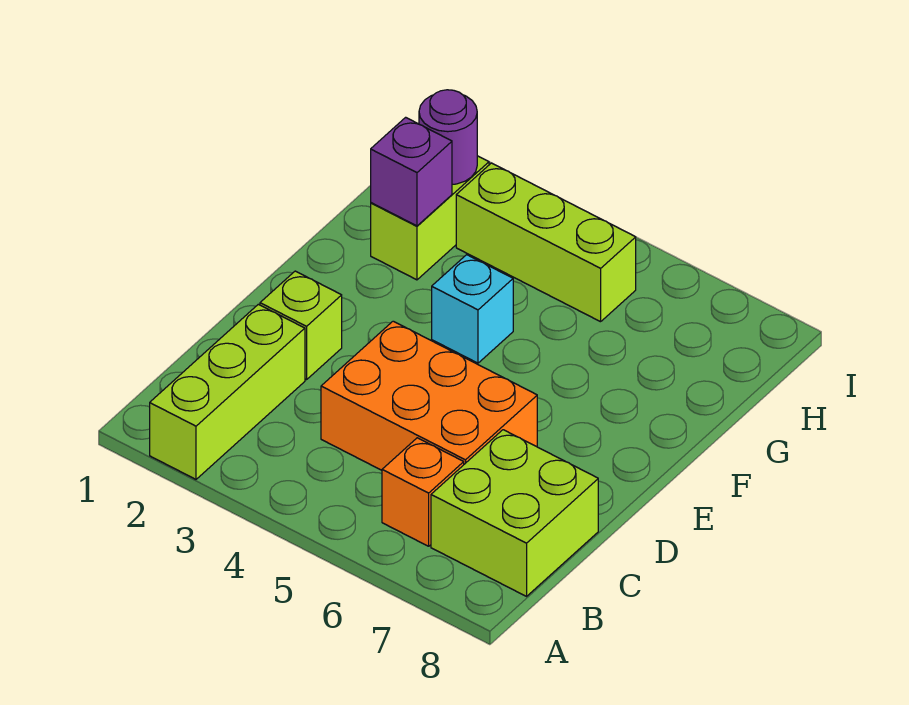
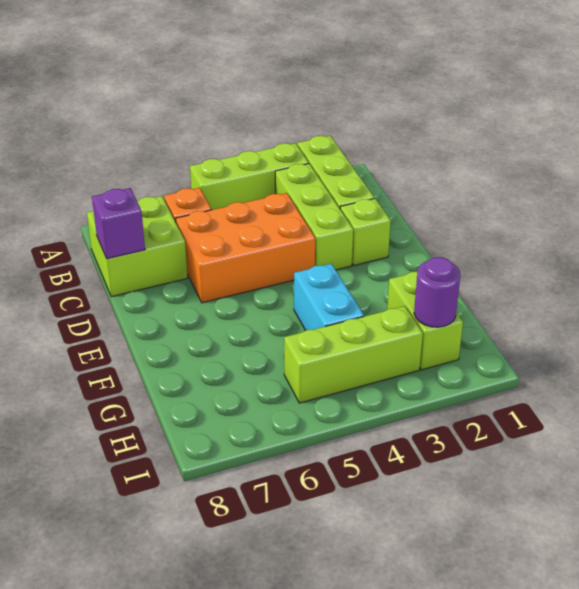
none -> lime brick A3:A5 level 1
none -> lime brick B3:D3 level 1
cyan brick F4 level 1 -> cyan brick F4:G4 level 1
purple brick G2 level 2 -> purple brick C8 level 2

